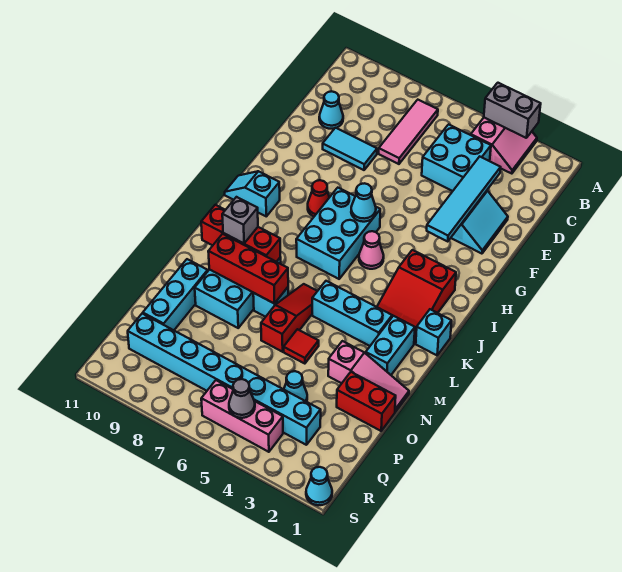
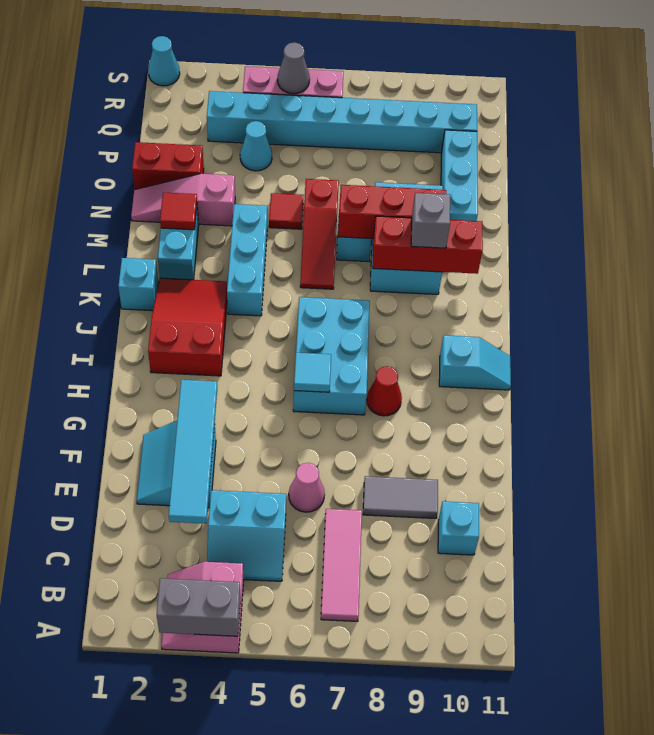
cyan brick C4:D5 level 1 -> cyan slope C4:D5 level 1 top D
cyan cone D10 level 1 -> cyan brick D10 level 1
cyan tile E8:E9 level 1 -> grey tile E8:E9 level 1
cyan cone H6 level 2 -> cyan tile H6 level 2
pink cone I5 level 1 -> pink cone E6 level 1
cyan brick L3:L5 level 1 -> cyan brick K4:M4 level 1
none -> red tile M2 level 2

